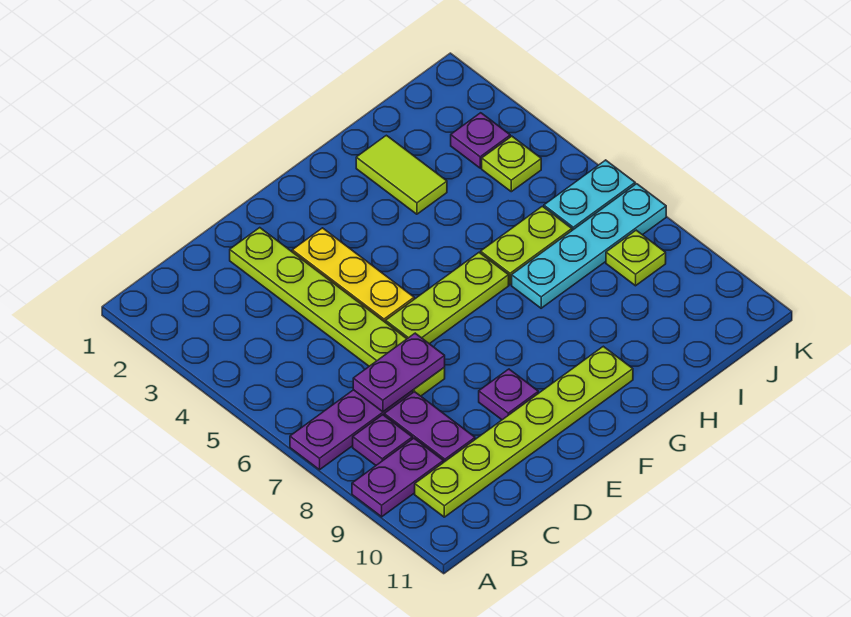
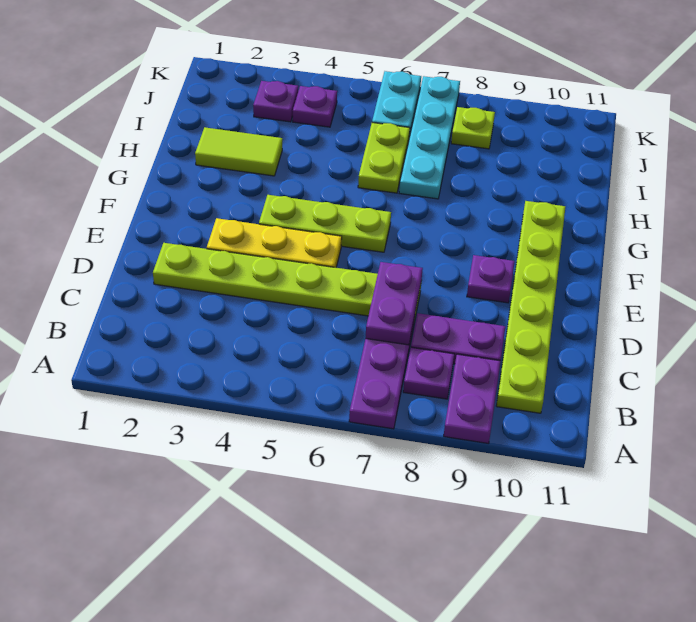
lime plate E6:G6 level 1 -> lime plate F4:F6 level 1
lime plate J4 level 1 -> purple plate J4 level 1

